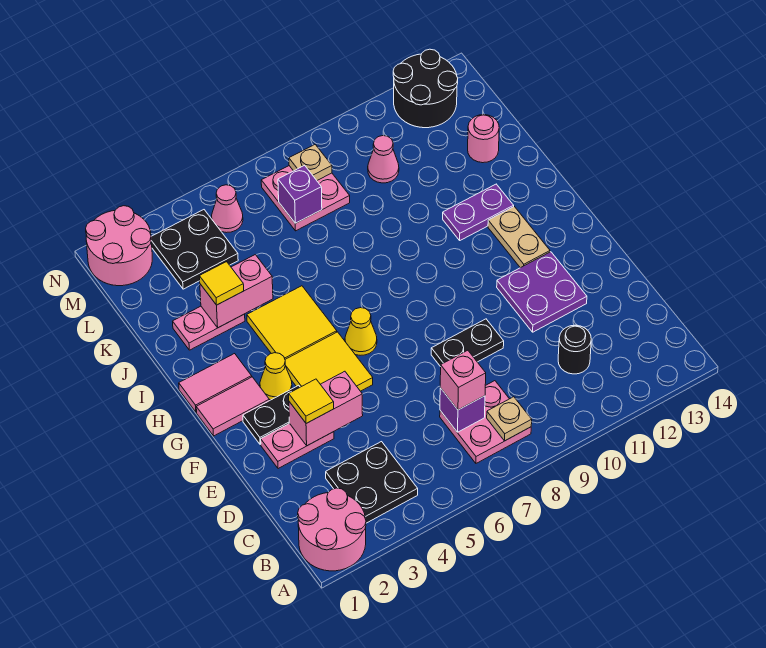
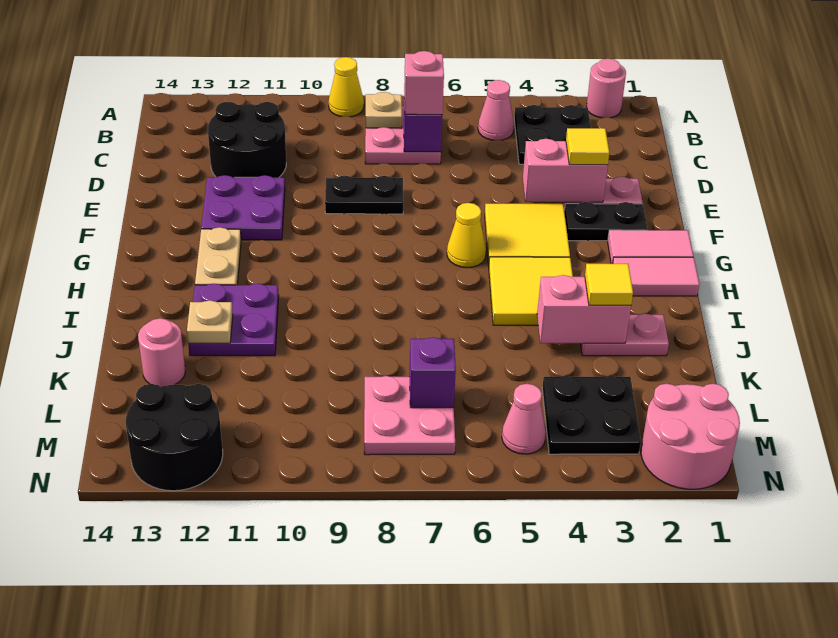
pink round brick A1:B2 level 1 -> pink round brick A2 level 1
black round brick C11 level 1 -> black round brick C11:D12 level 1
yellow cone G3 level 1 -> yellow cone A9 level 1
purple plate I11:I12 level 1 -> purple plate I11:J12 level 1
pink cone L10 level 1 -> pink cone B5 level 1
tan plate M8 level 2 -> tan plate J12 level 2

